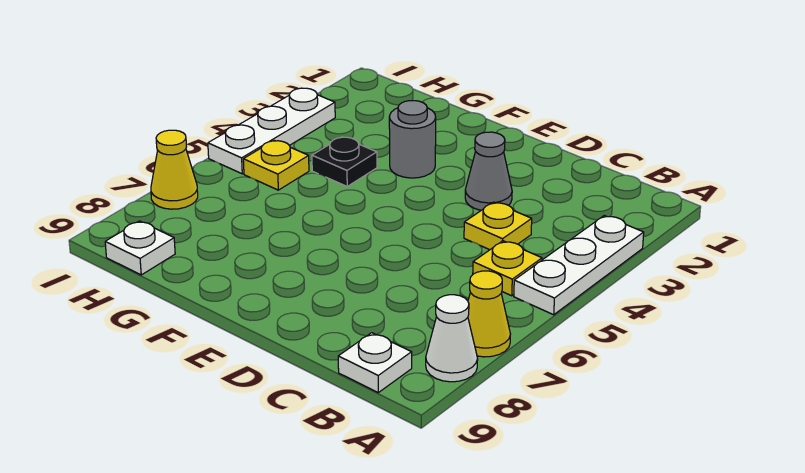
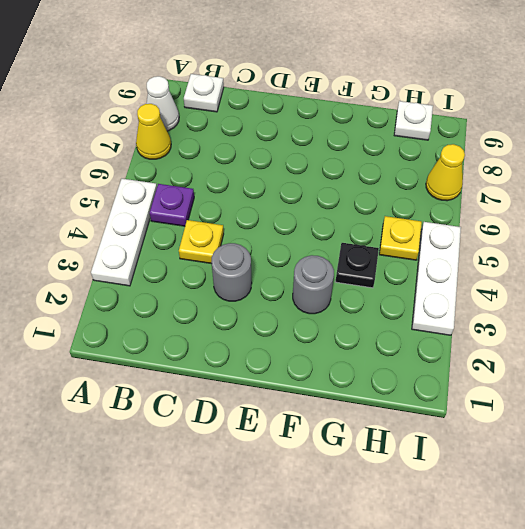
yellow plate B5 level 1 -> purple plate B5 level 1
grey cone D3 level 1 -> grey round brick D3 level 1

